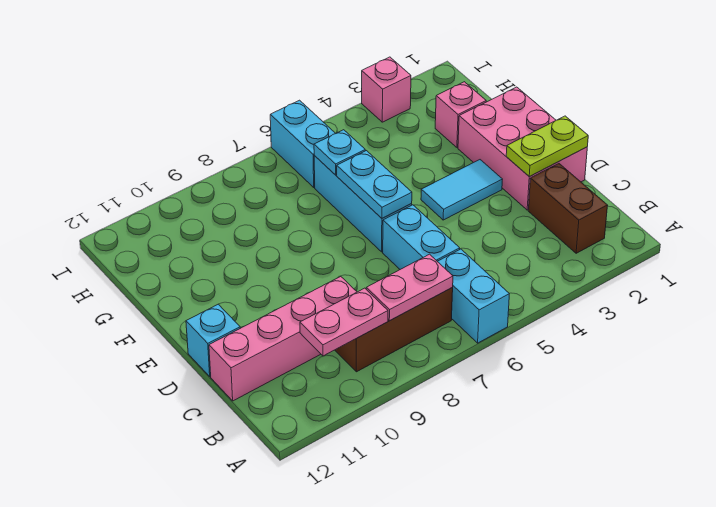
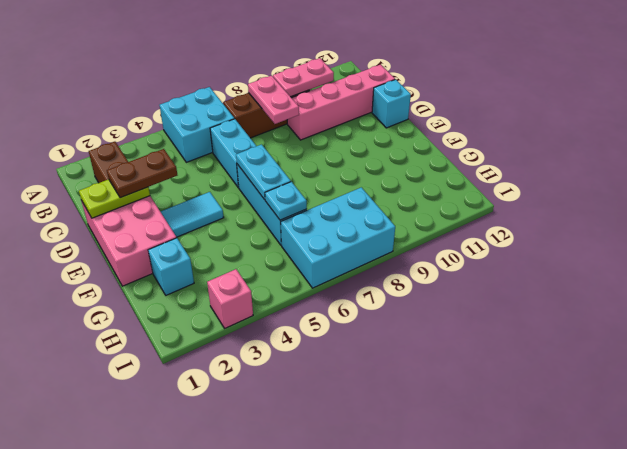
cyan brick A6:B6 level 1 -> cyan brick A5:B6 level 1
pink plate B7:B8 level 2 -> pink plate B8:C8 level 2
none -> brown plate D2:D3 level 3
pink brick G2 level 1 -> cyan brick G2 level 1
cyan brick H6:I6 level 1 -> cyan brick H6:I8 level 1

